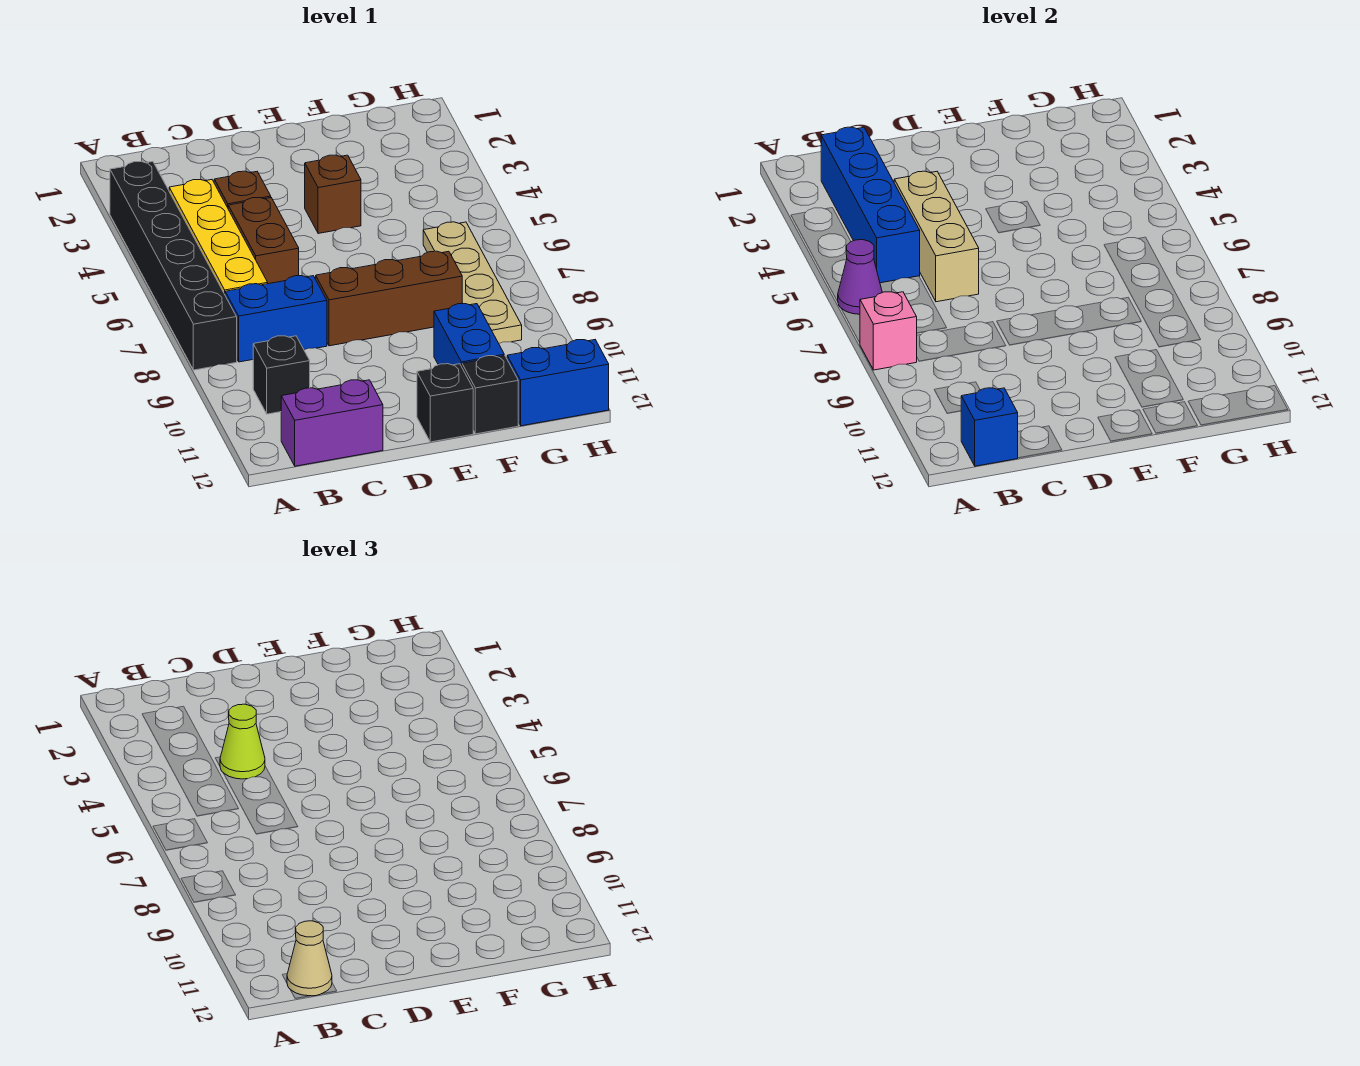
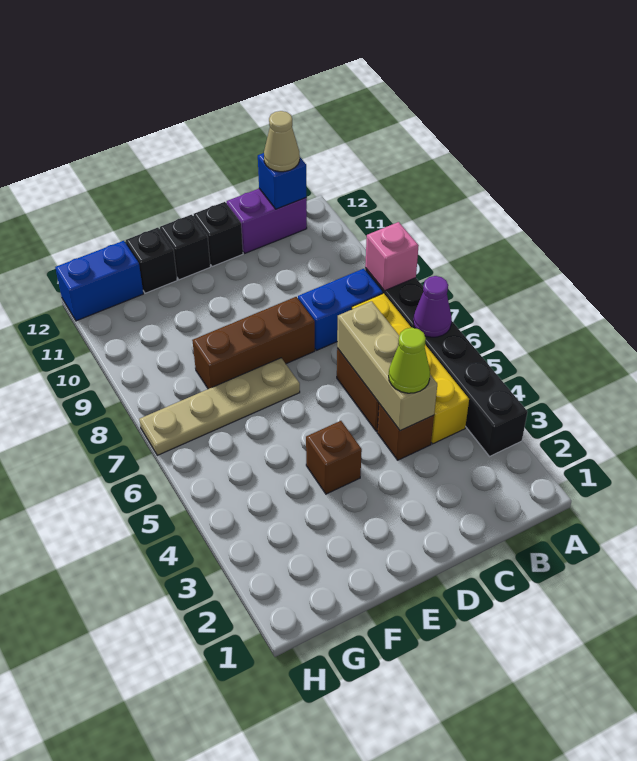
blue brick B2:B5 level 2 -> none
black brick B10 level 1 -> black brick D12 level 1
blue brick F10:F11 level 1 -> none
tan plate G6:G9 level 1 -> tan plate E7:H7 level 1

